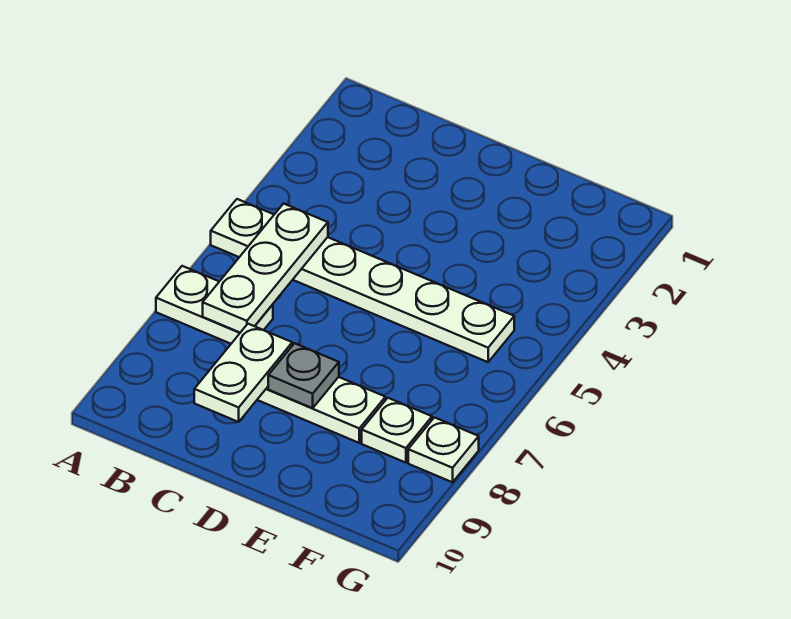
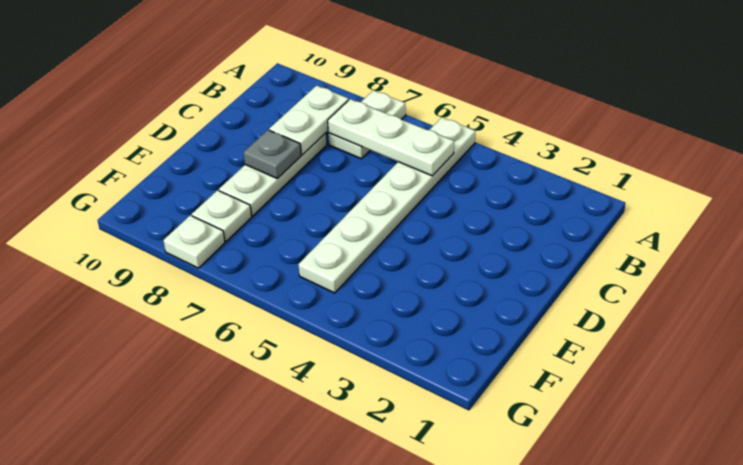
white plate C8:C9 level 2 -> white plate B8:C8 level 2

